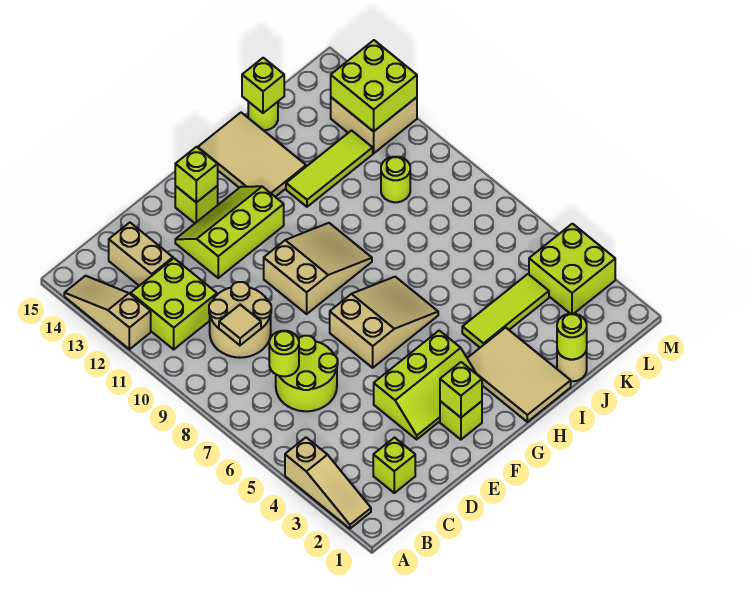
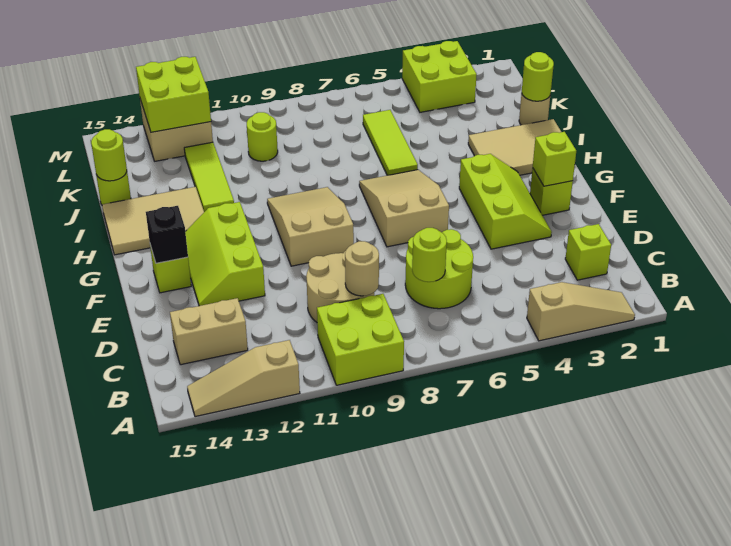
lime brick B11:C12 level 1 -> lime brick A9:B10 level 1
tan tile C9 level 2 -> tan round brick C9 level 2
lime brick F14 level 2 -> black brick F14 level 2
lime tile I4:K4 level 1 -> lime tile I6:K6 level 1
lime brick J15 level 2 -> lime round brick J15 level 2

